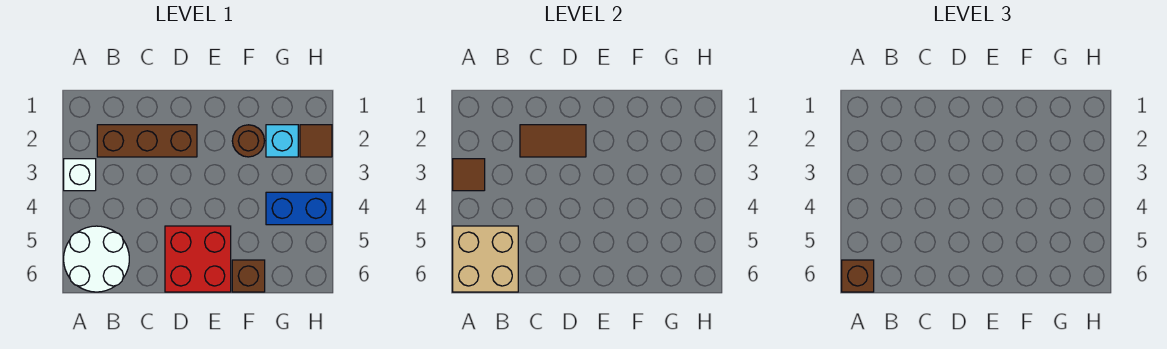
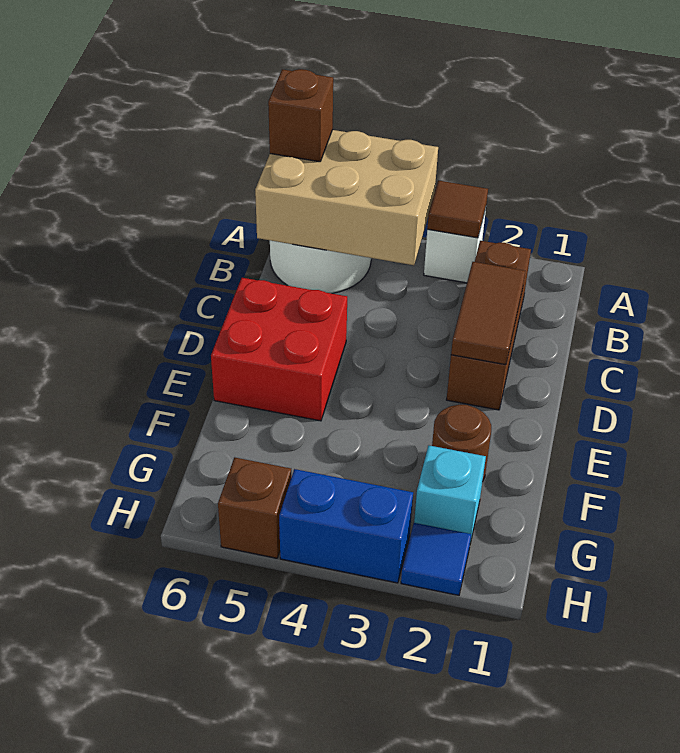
tan brick A5:B6 level 2 -> tan brick A4:B6 level 2
brown brick F6 level 1 -> brown brick H5 level 1
blue brick G4:H4 level 1 -> blue brick H3:H4 level 1
brown tile H2 level 1 -> blue tile H2 level 1

